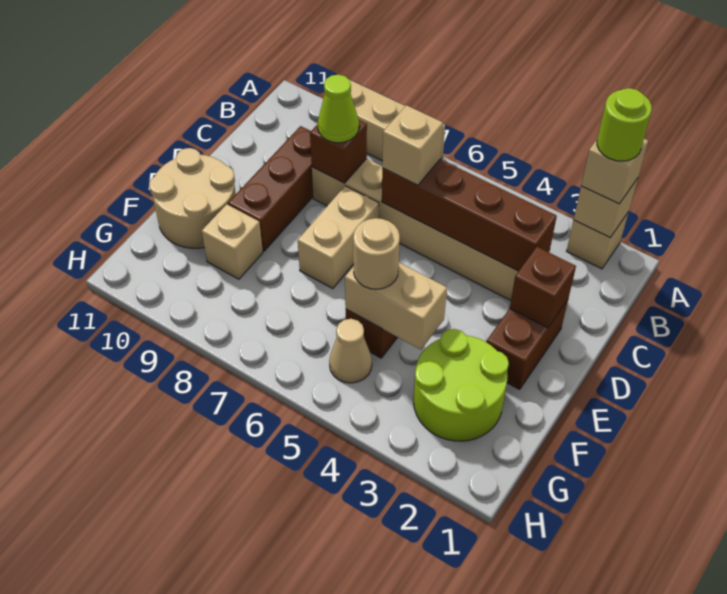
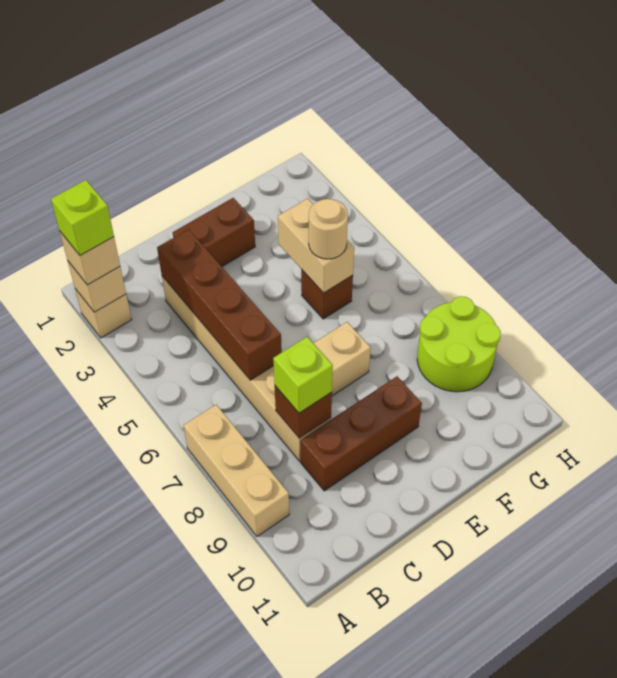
lime round brick A2 level 4 -> lime brick A2 level 4
tan brick C6 level 3 -> none
lime cone C8 level 3 -> lime brick C8 level 3
brown brick D2 level 2 -> none
tan round brick E10:F11 level 1 -> none
lime round brick F2:G3 level 1 -> lime round brick G8:H9 level 1
tan brick F9 level 1 -> none
tan cone G5 level 1 -> none

